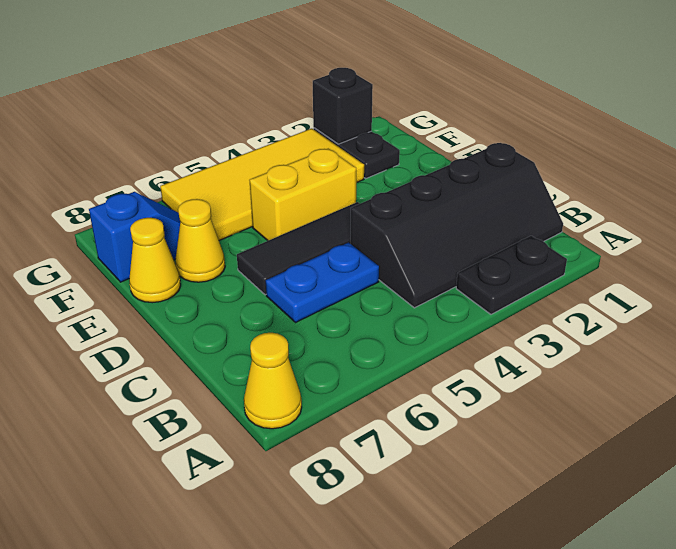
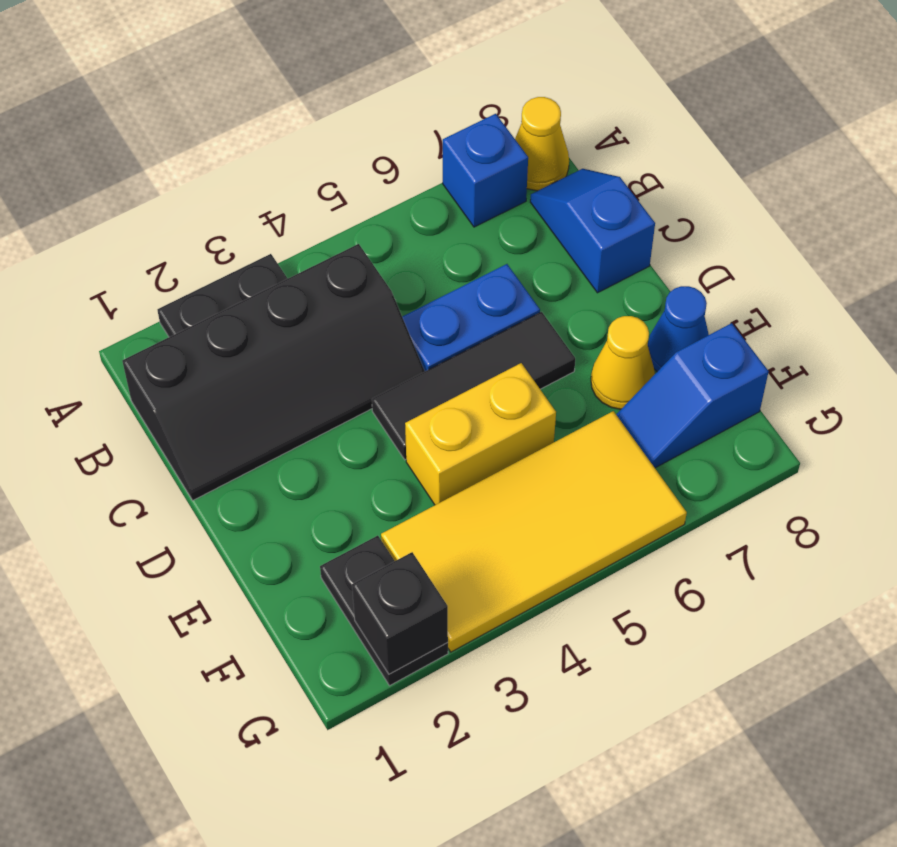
none -> blue brick A7 level 1
black slope B1:C4 level 1 top C -> black slope B1:C4 level 1 top B
none -> blue slope B8:C8 level 1 top C
yellow cone E8 level 1 -> blue cone E8 level 1

